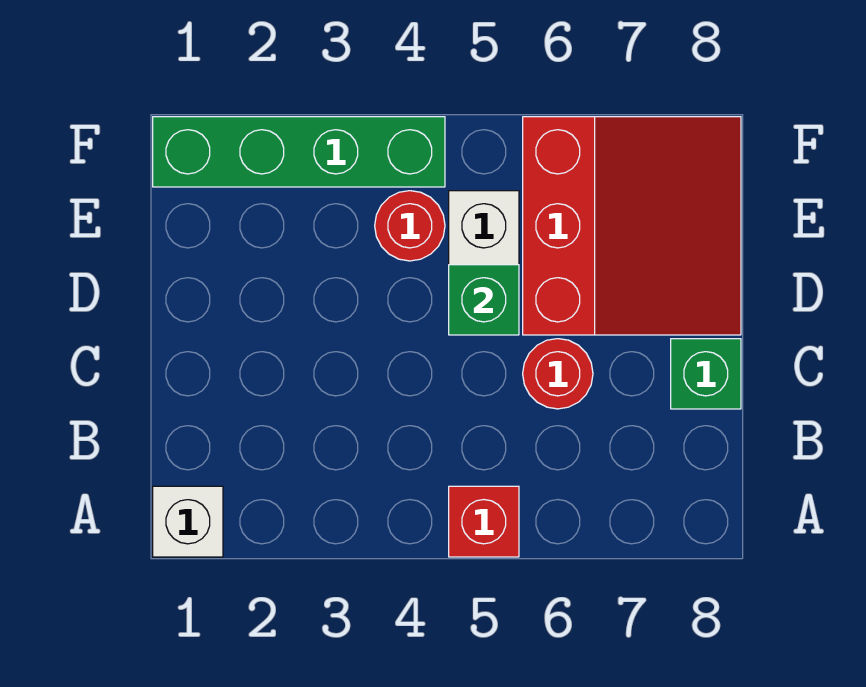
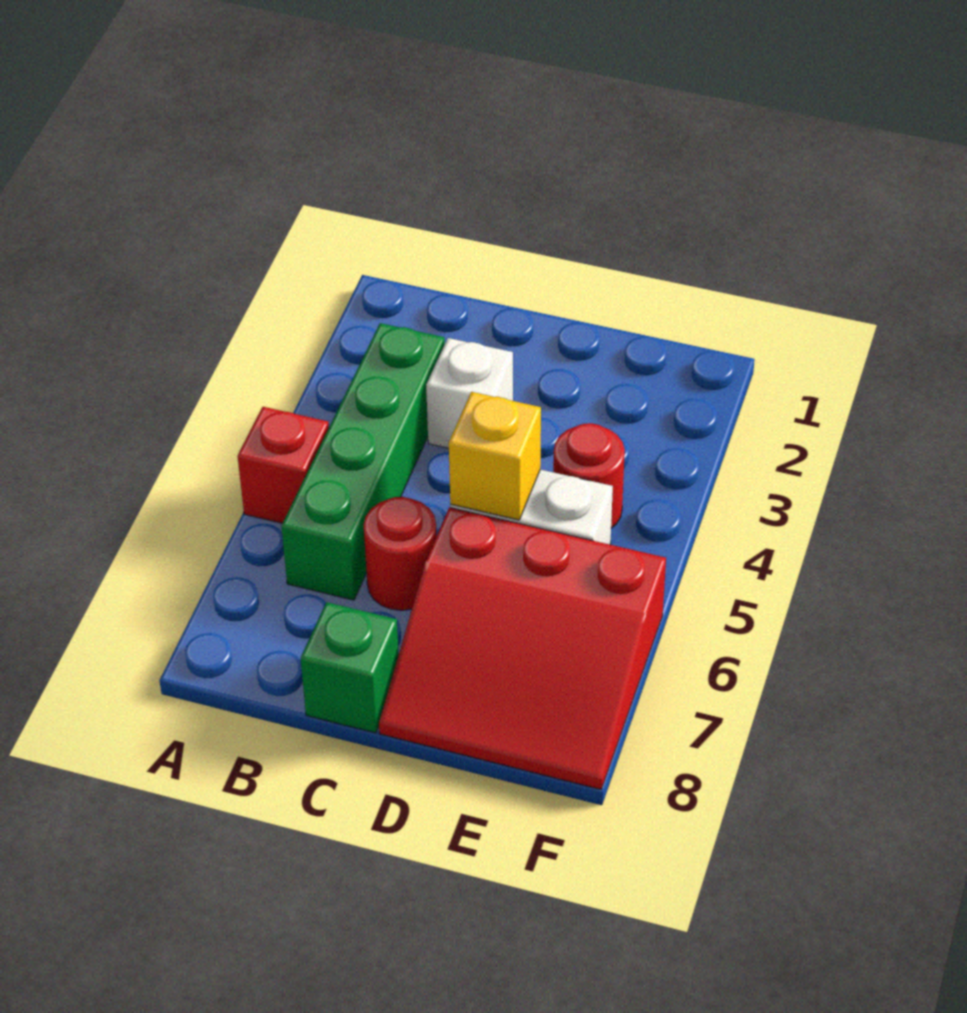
white brick A1 level 1 -> white brick C3 level 1
green brick D5 level 2 -> yellow brick D5 level 2
green brick F1:F4 level 1 -> green brick B3:B6 level 1

